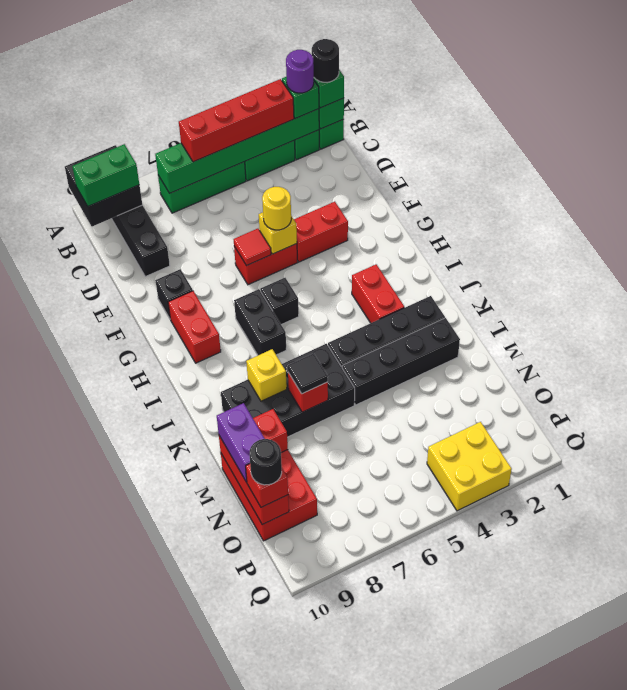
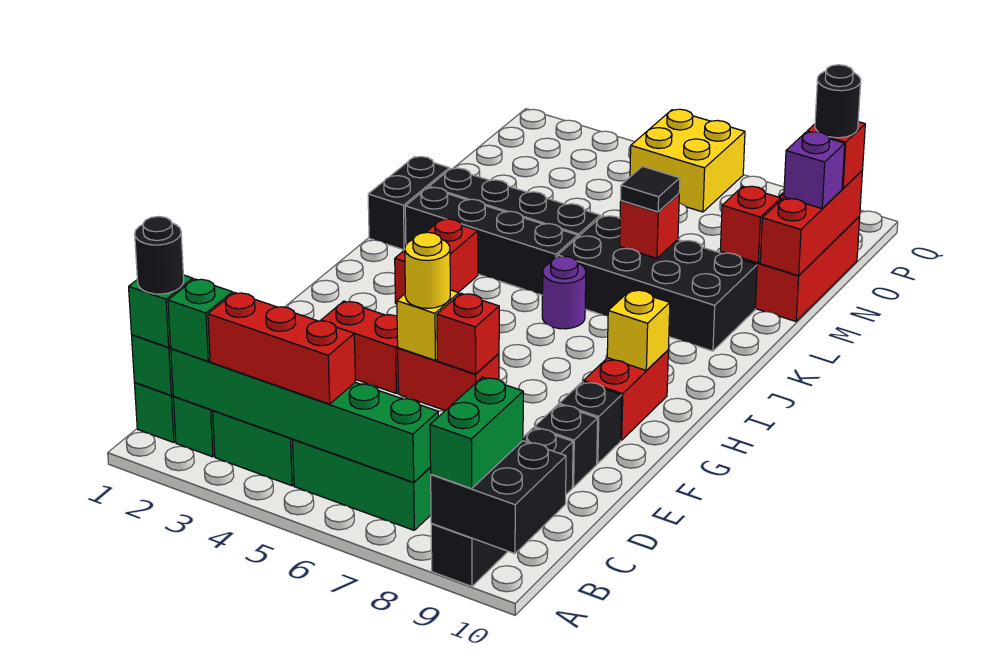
purple round brick B2 level 4 -> purple round brick J6 level 1
red brick B3:B6 level 3 -> red brick B3:B5 level 3
green brick B9:B10 level 3 -> green brick A9:B9 level 3
red tile F6 level 2 -> red brick F6 level 2
black brick H6 level 1 -> black brick E9 level 1
black brick H7:I7 level 1 -> black brick K1:L1 level 1
yellow brick K8 level 2 -> yellow brick H9 level 2
purple brick M10:N10 level 3 -> purple brick N10 level 3
yellow brick P3:Q4 level 1 -> yellow brick P5:Q6 level 1

